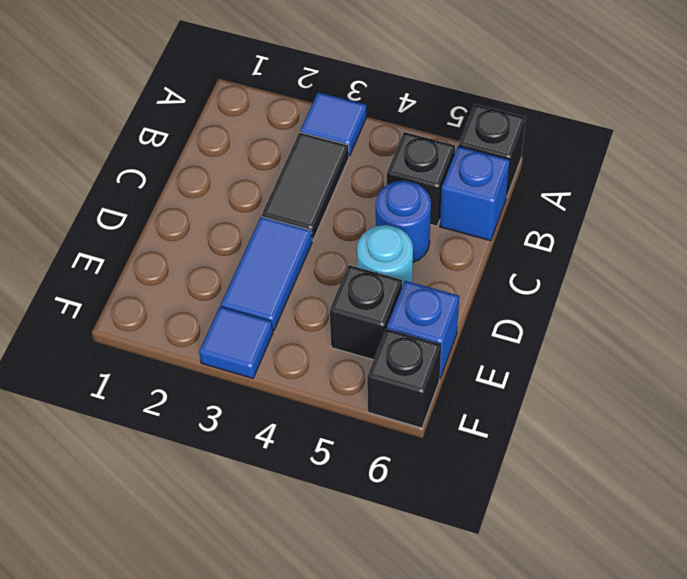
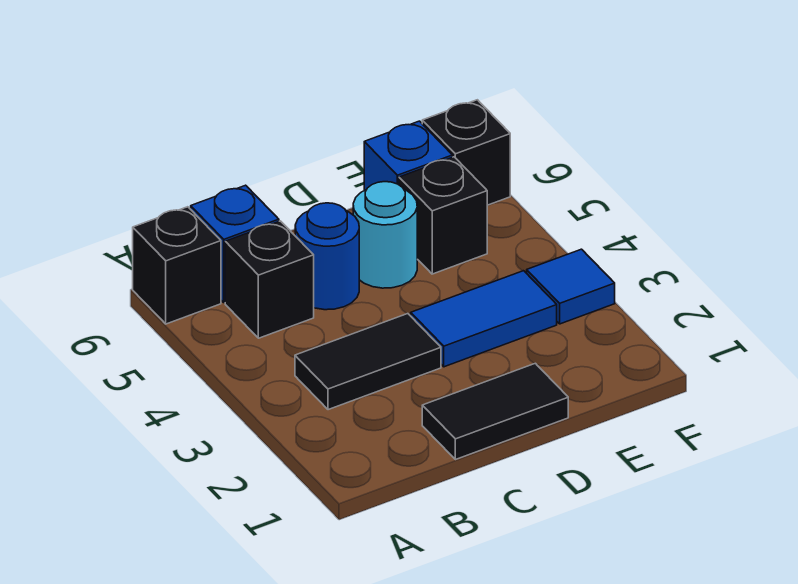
blue tile A3 level 1 -> none
none -> black tile C1:D1 level 1

